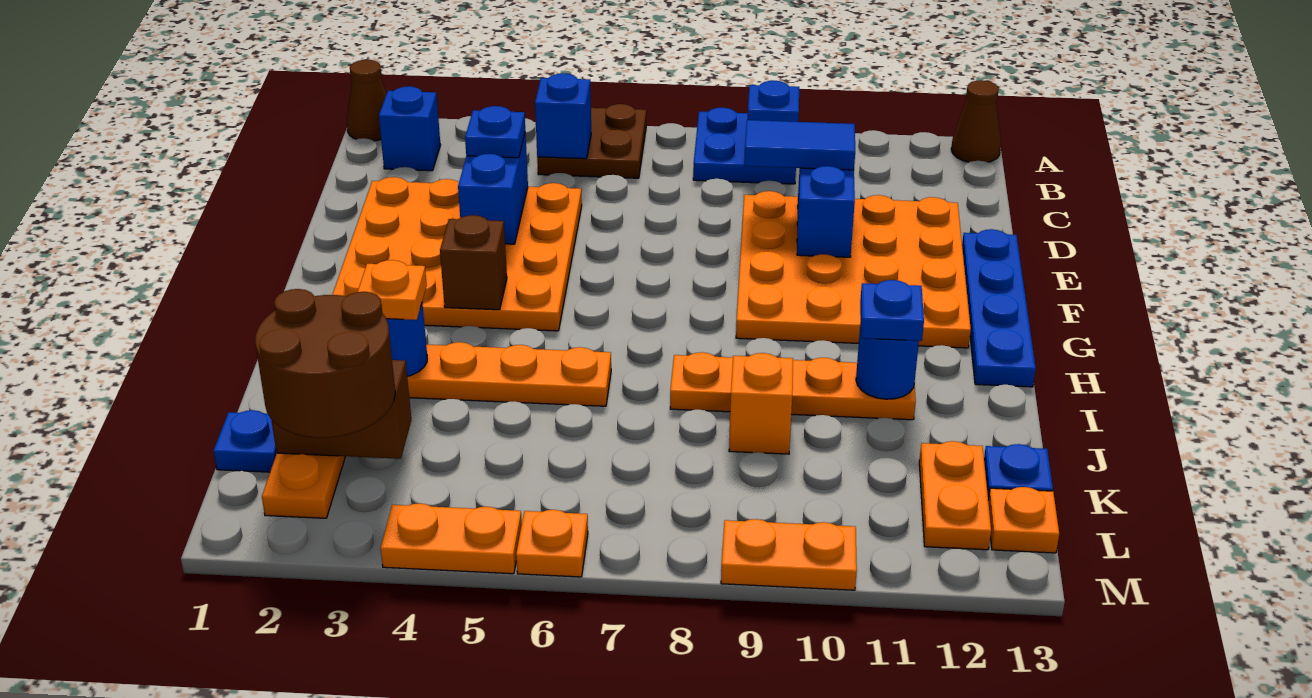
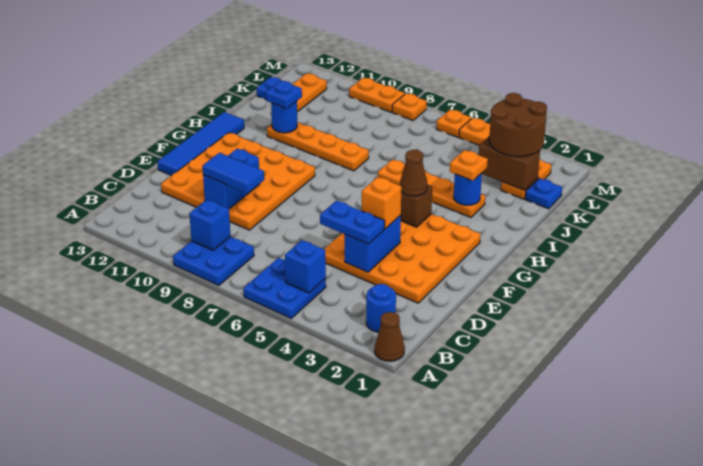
brown plate A5:B6 level 1 -> blue plate A5:B6 level 1
brown cone A13 level 1 -> brown cone G4 level 3
blue brick B2 level 1 -> blue round brick B2 level 1
blue plate D4 level 3 -> blue plate D4:D5 level 3
blue plate E13:H13 level 1 -> blue tile E13:H13 level 1
orange brick J9 level 1 -> orange brick E4 level 3
orange plate L13 level 1 -> orange plate M8 level 1

